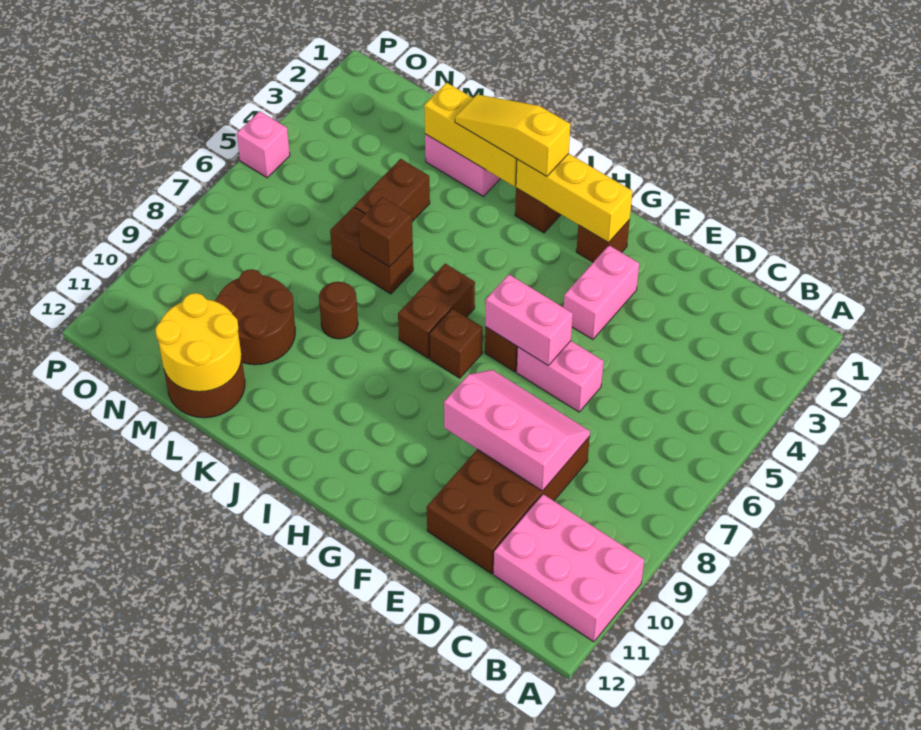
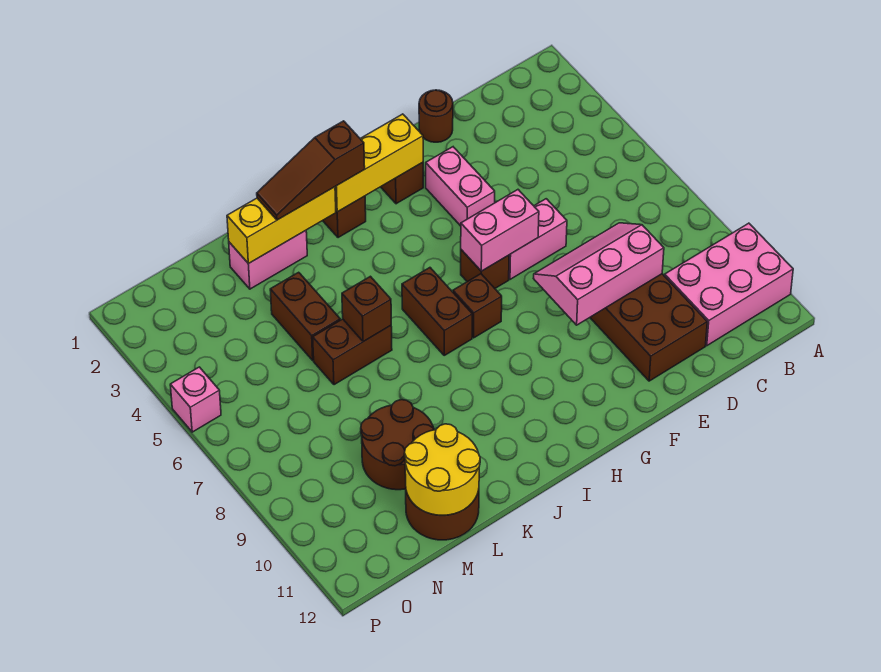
yellow slope I2:K2 level 3 top I -> brown slope I2:K2 level 3 top I
brown round brick K8 level 1 -> brown round brick E1 level 1

